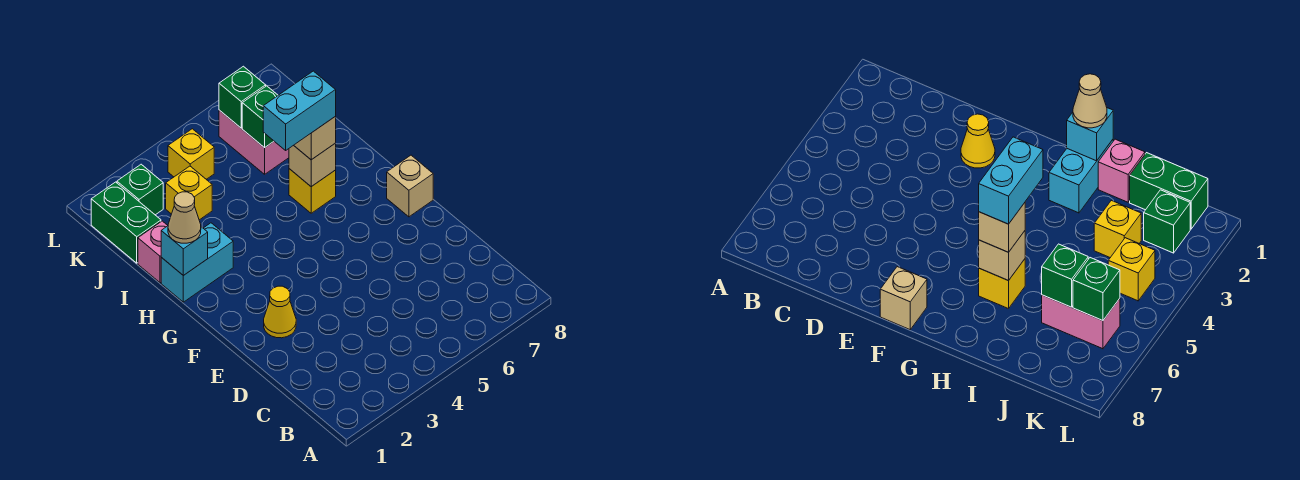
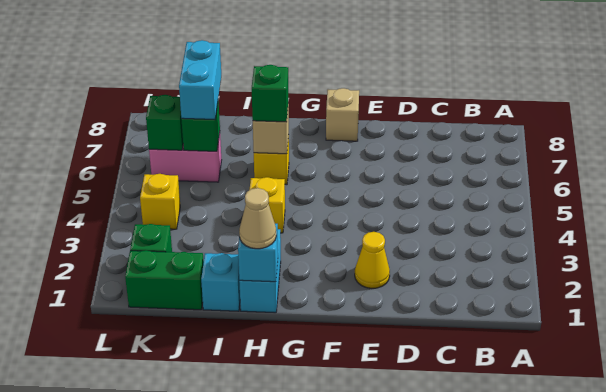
cyan brick H5:H6 level 4 -> cyan brick J6:J7 level 3
tan brick H6 level 3 -> green brick H6 level 3
pink brick I1 level 1 -> cyan brick I1 level 1
yellow brick J3 level 1 -> yellow brick H4 level 1

